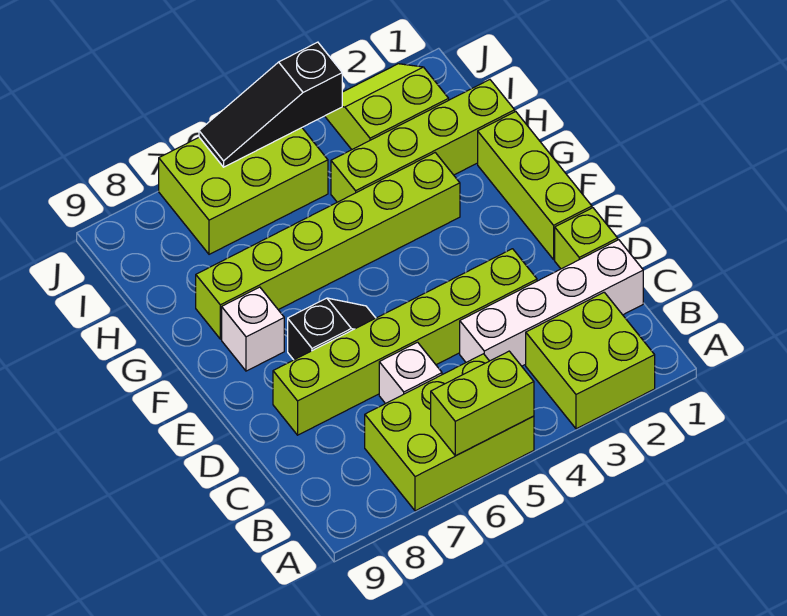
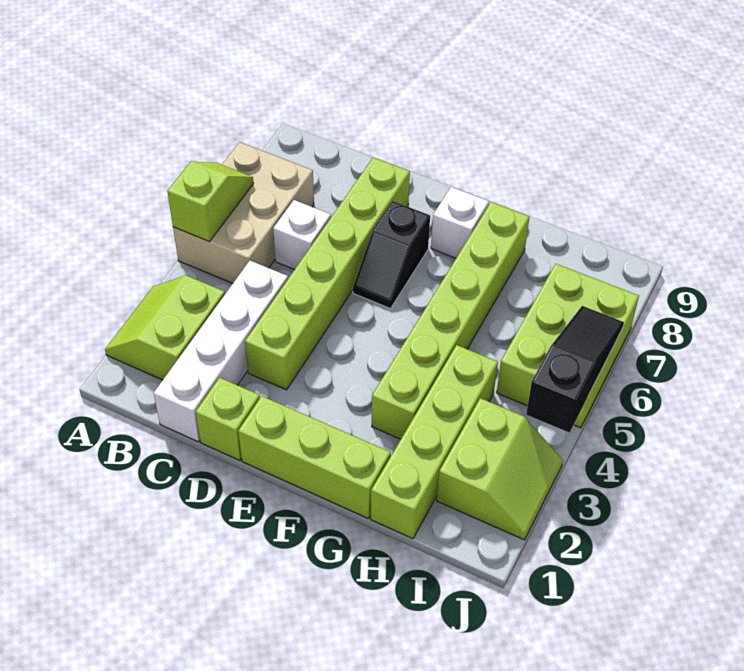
lime brick A2:B3 level 1 -> lime slope A2:B3 level 1 top B
lime brick A5:B7 level 1 -> tan brick A5:B7 level 1
lime brick A5:A6 level 2 -> lime slope A5:A6 level 2 top 5

